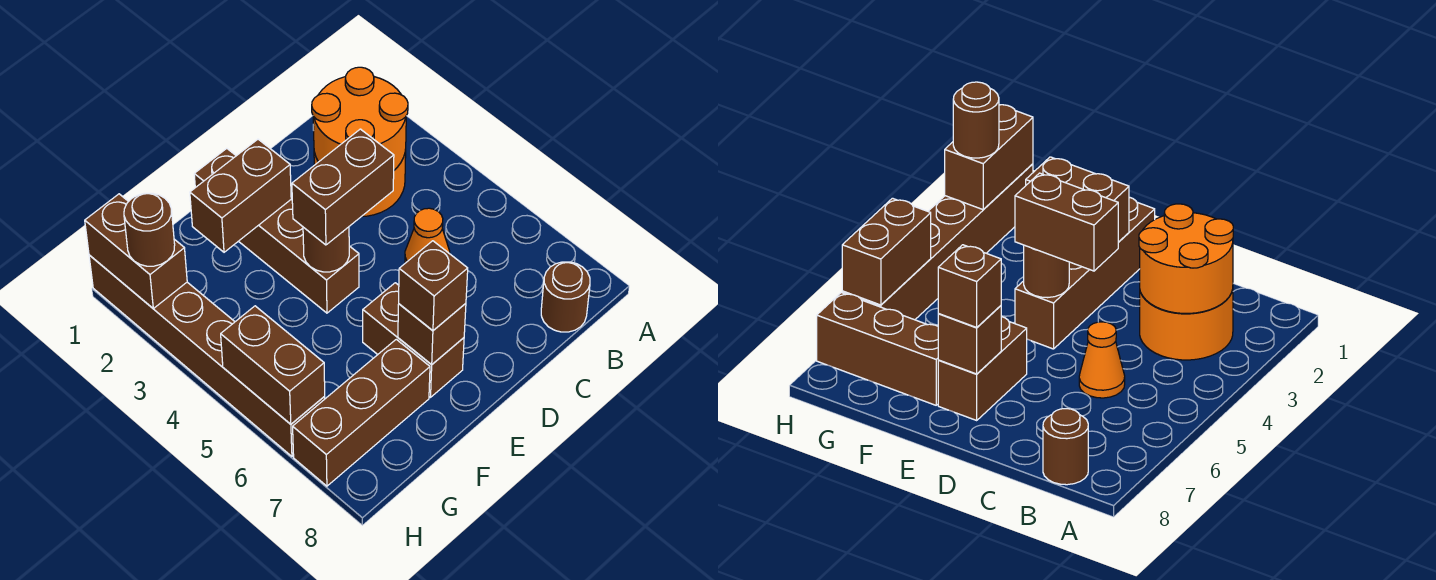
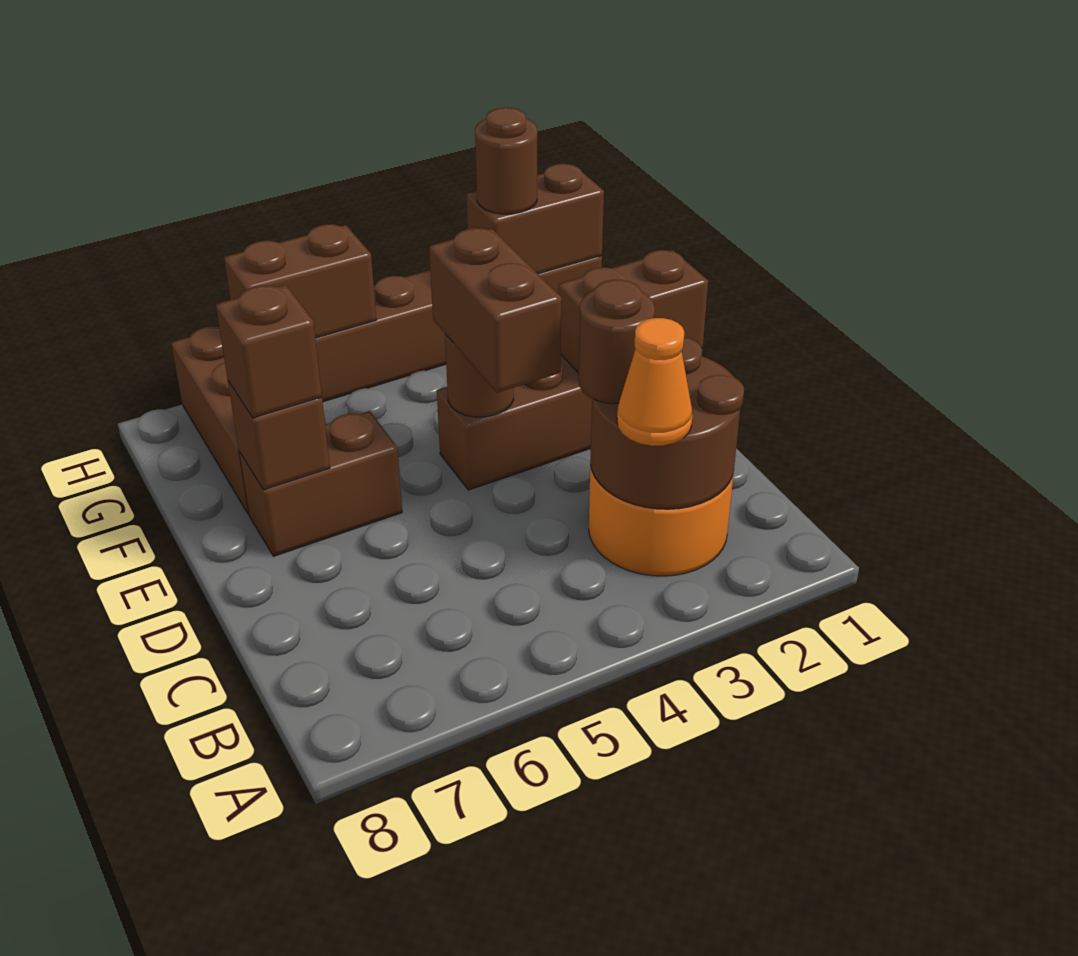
orange round brick B2:C3 level 2 -> brown round brick B2:C3 level 2
brown round brick B8 level 1 -> brown round brick C3 level 3
orange cone C5 level 1 -> orange cone B3 level 3
brown brick E2:F2 level 2 -> brown brick E1:E2 level 2

